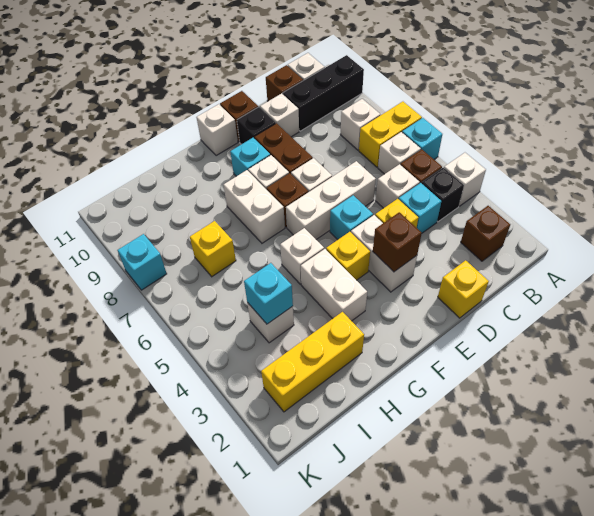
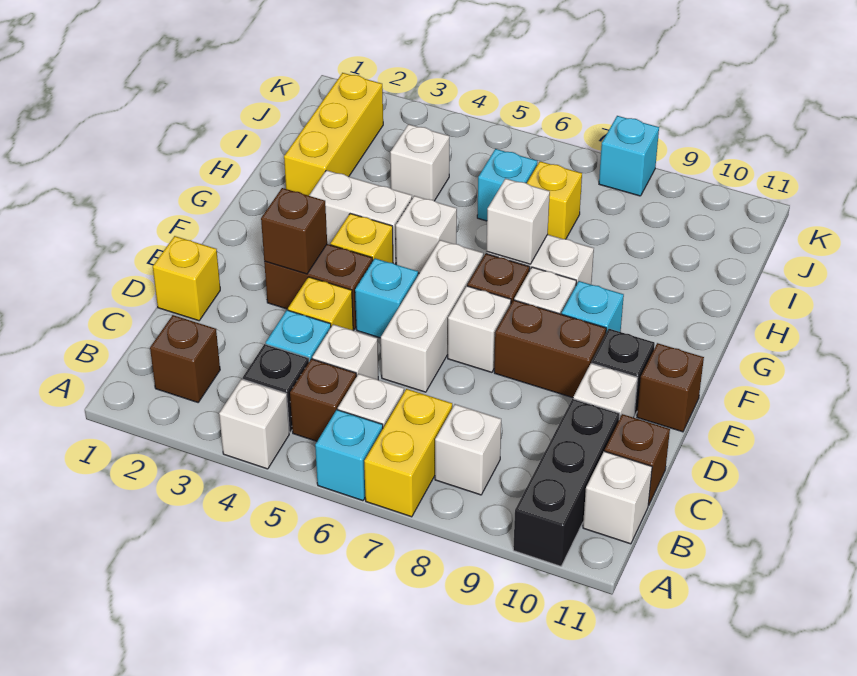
white brick E3:E4 level 1 -> brown brick E3:E4 level 1
white brick F11 level 1 -> white brick G7 level 2
cyan brick I4 level 2 -> cyan brick I6 level 1

